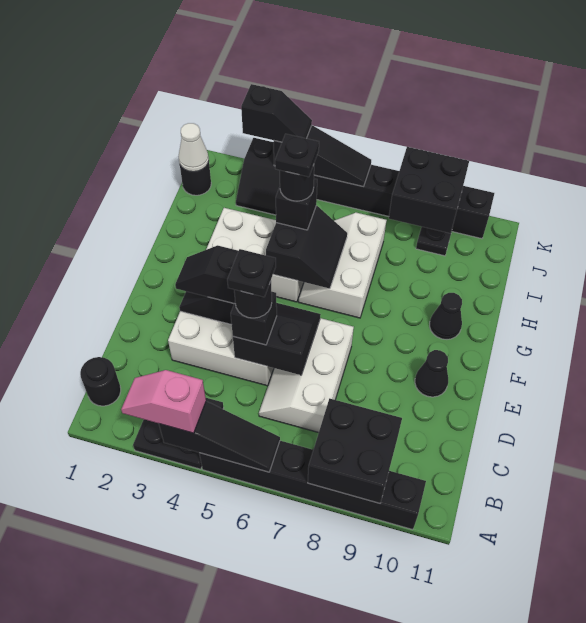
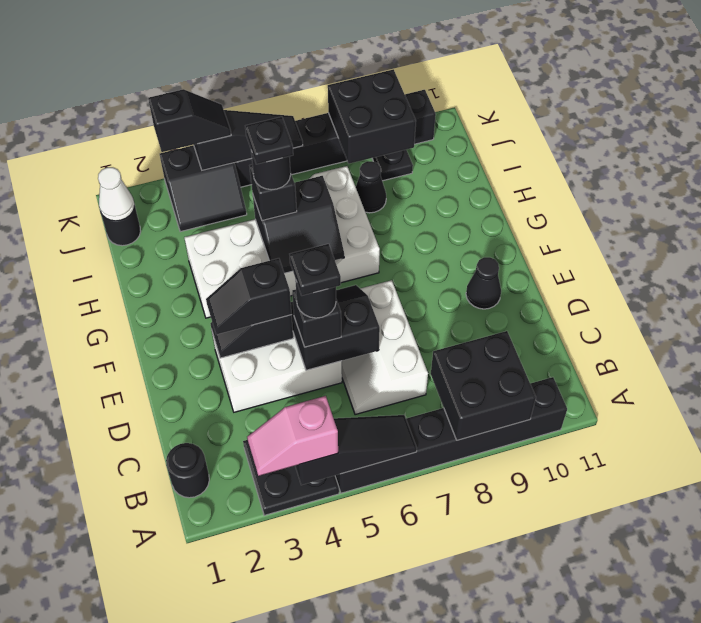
black slope G5:H6 level 2 top 5 -> black slope G5:H6 level 2 top H
black cone G10 level 1 -> black cone I8 level 1

